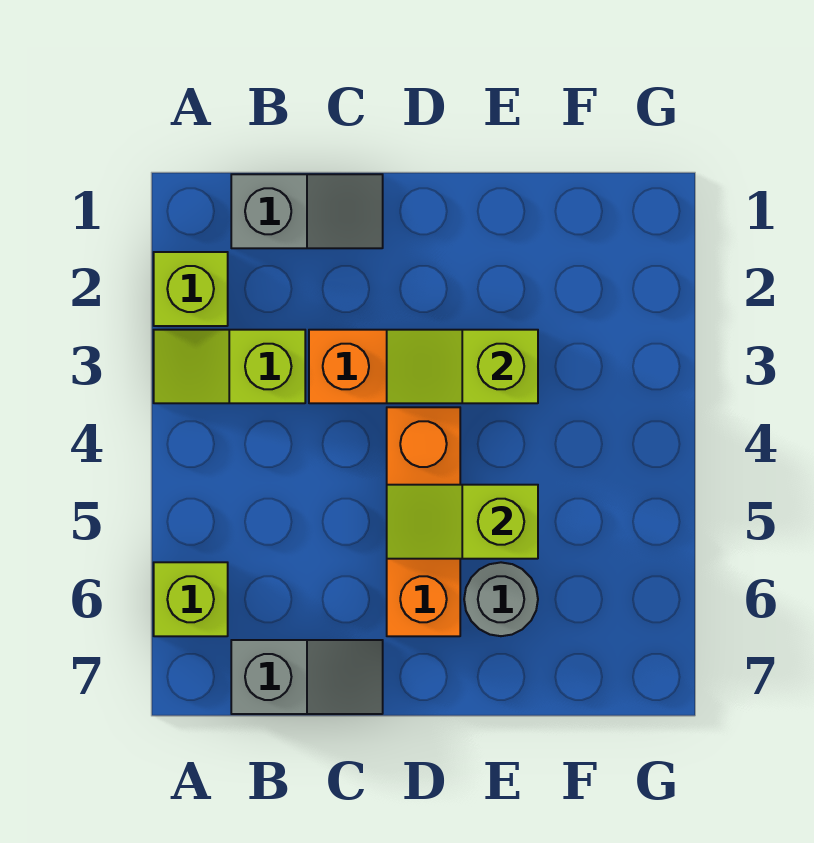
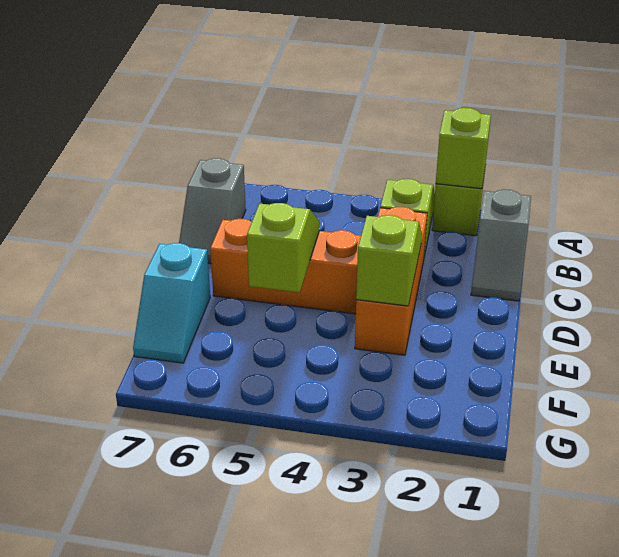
lime brick A6 level 1 -> lime brick A2 level 2
grey round brick E6 level 1 -> none
none -> cyan slope E7:F7 level 1 top E

